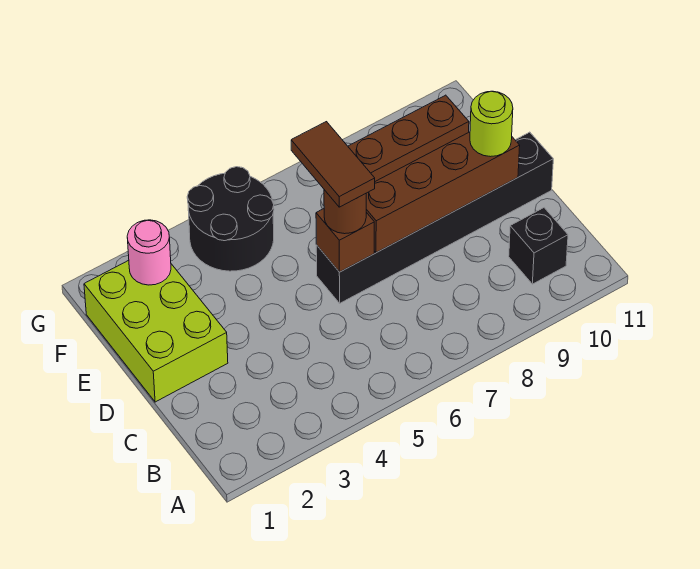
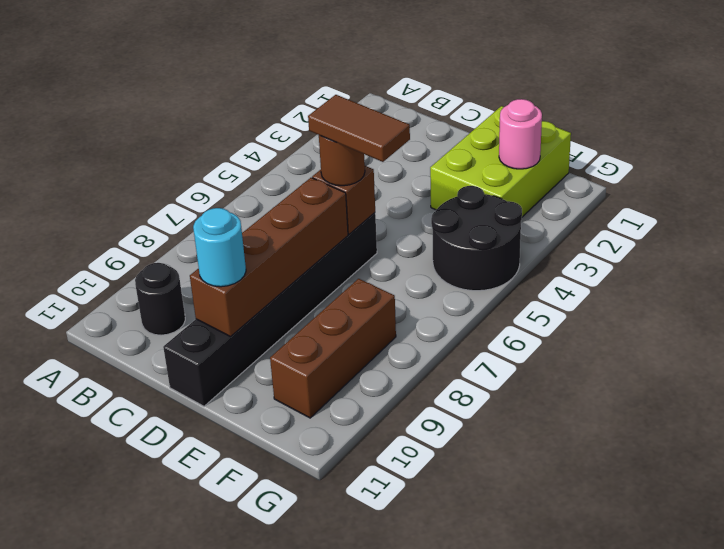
black brick B10 level 1 -> black round brick B10 level 1
lime brick D1:F2 level 1 -> lime brick E1:F3 level 1
lime round brick D10 level 3 -> cyan round brick D10 level 3

